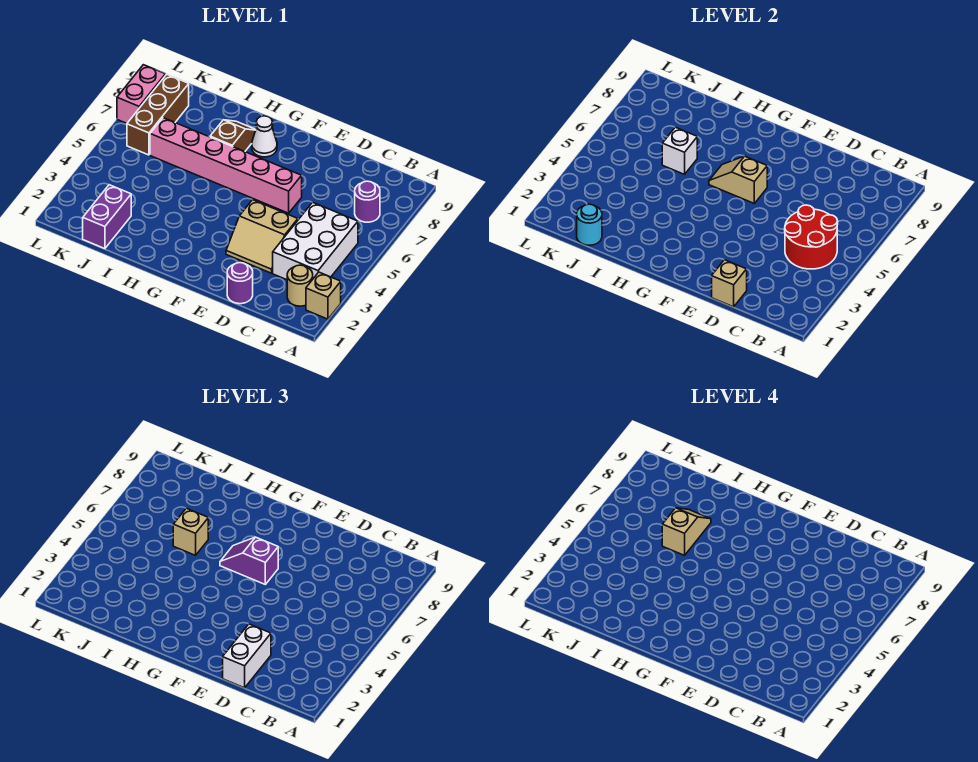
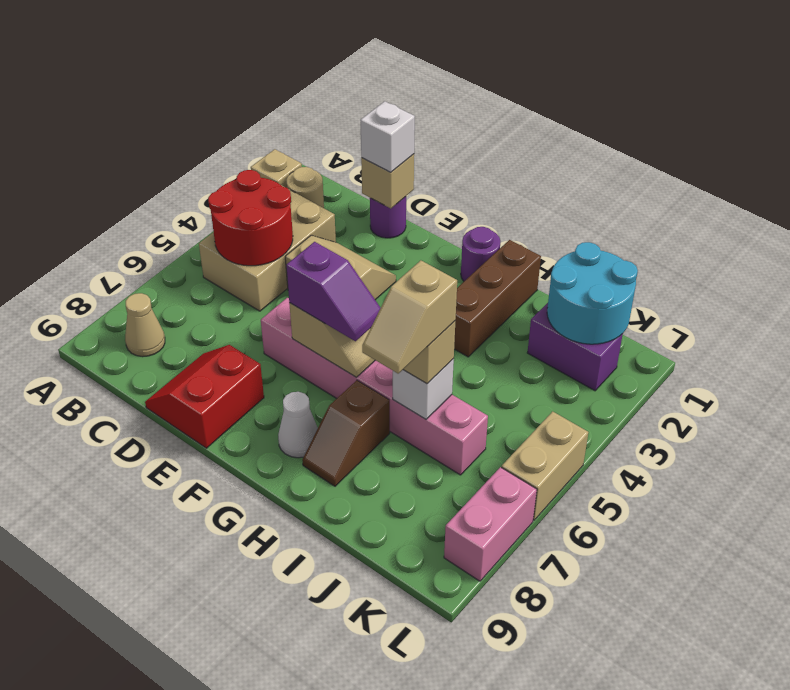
white brick B3:C5 level 1 -> tan brick B3:C5 level 1
purple round brick B7 level 1 -> purple round brick G1 level 1
none -> tan cone B8 level 1
white brick D1:D2 level 3 -> white brick D1 level 3
none -> red slope D8:E9 level 1 top E
purple brick J1:J2 level 1 -> purple brick J2:K2 level 1
cyan round brick J1 level 2 -> cyan round brick J1:K2 level 2
brown brick K6:K8 level 1 -> brown brick H1:H3 level 1
none -> tan brick L5:L6 level 1

